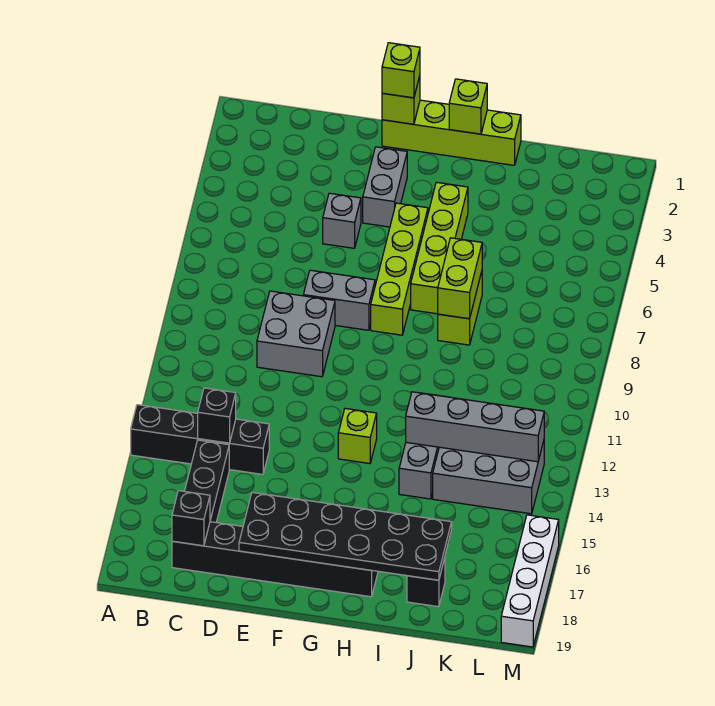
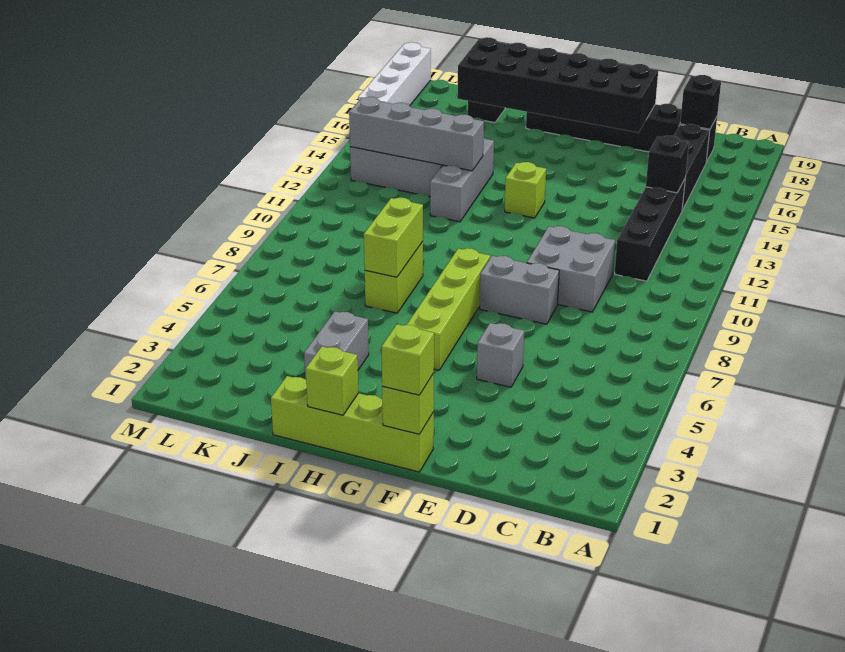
black brick A14:D14 level 1 -> black brick C11:C14 level 1
black plate E17:J18 level 2 -> black brick E17:J18 level 2
grey brick F3:F4 level 1 -> grey brick I3:I4 level 1
lime brick H4:H7 level 1 -> none

